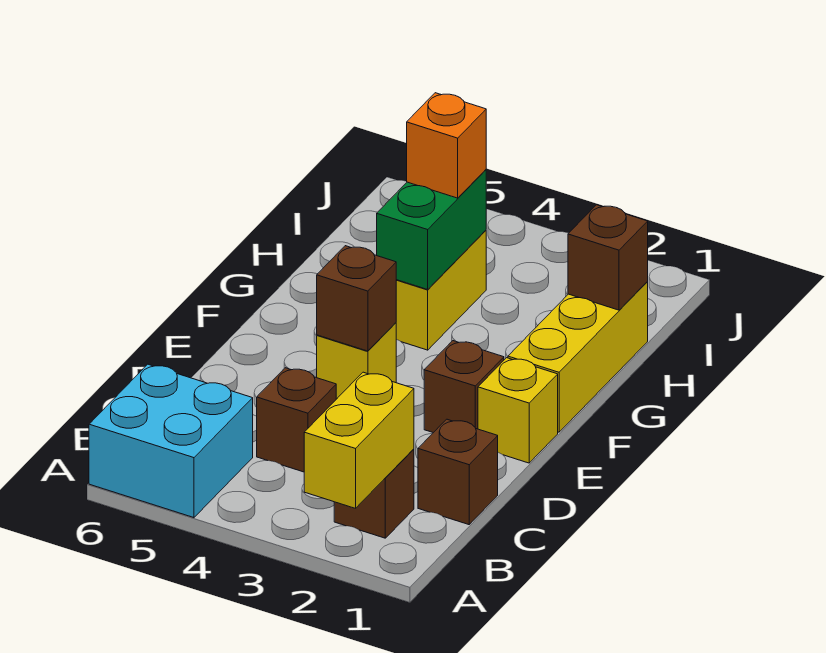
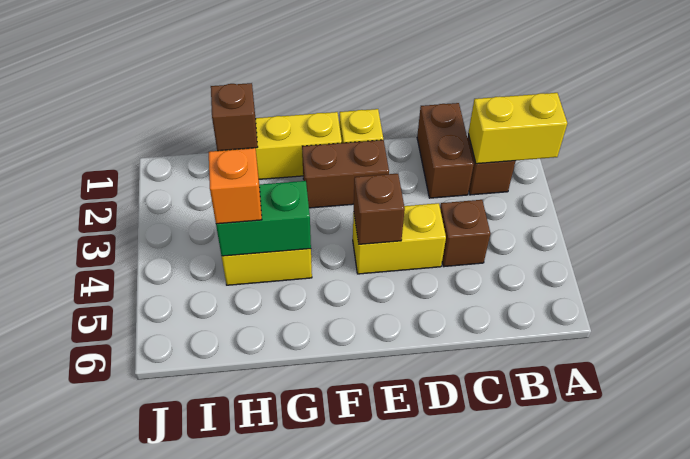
cyan brick A5:B6 level 1 -> none
brown brick C1 level 1 -> brown brick C1:C2 level 1
brown brick E2 level 1 -> brown brick E2:F2 level 1
yellow brick E4 level 1 -> yellow brick D4:E4 level 1

